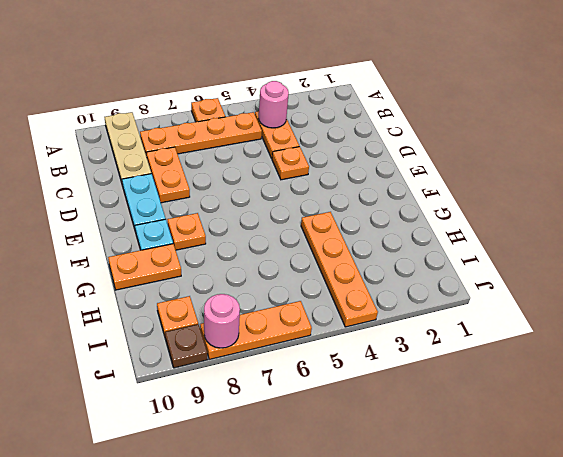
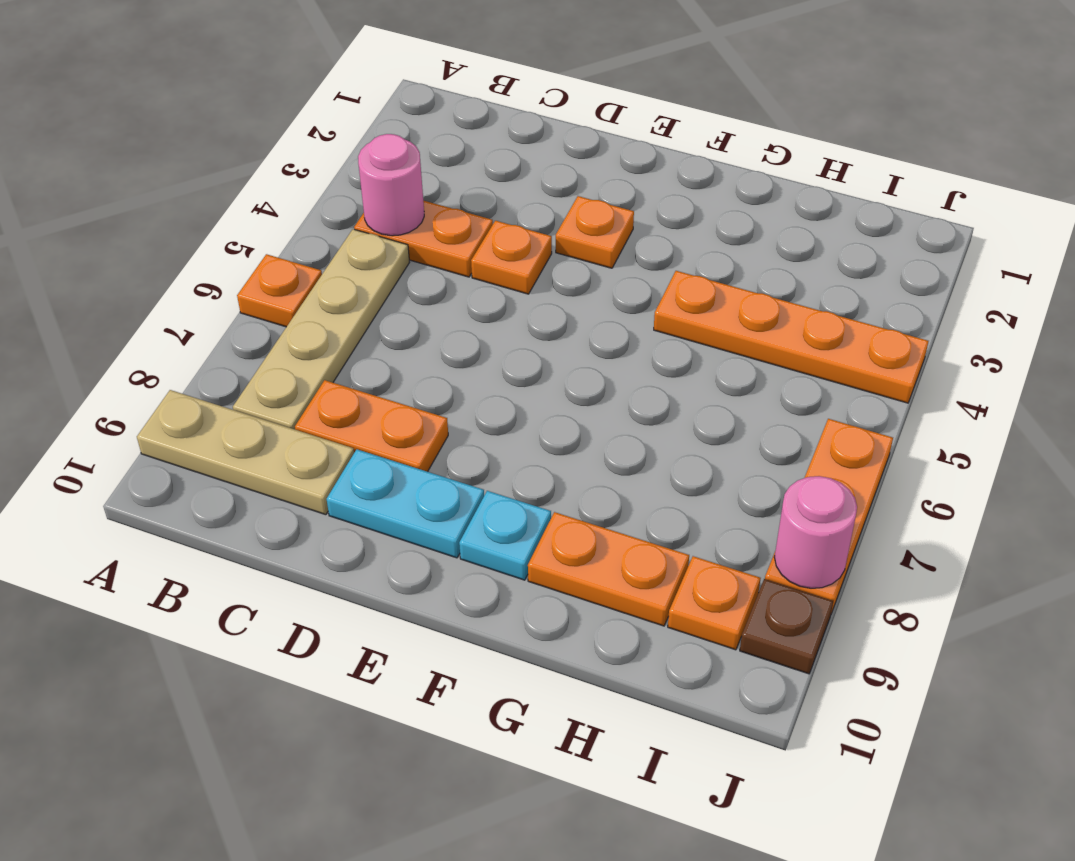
orange plate B5:B8 level 1 -> tan plate B5:B8 level 1
orange plate F8 level 1 -> orange plate E3 level 1
orange plate G9:G10 level 1 -> orange plate G9:H9 level 1

